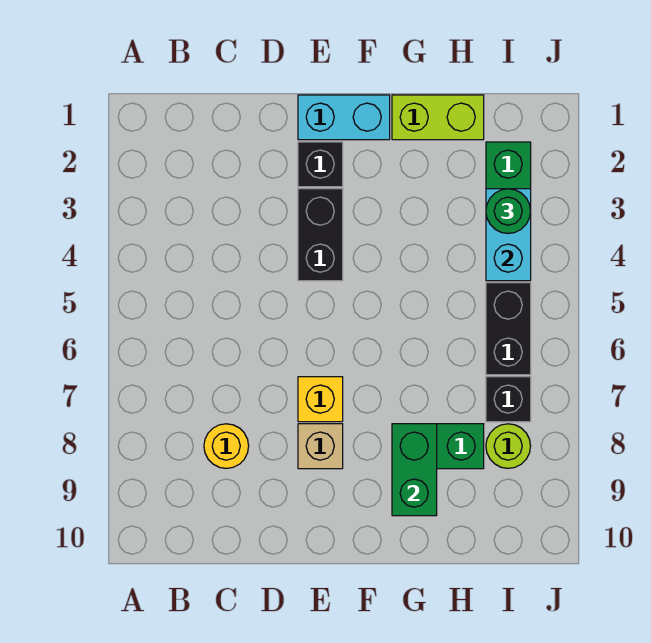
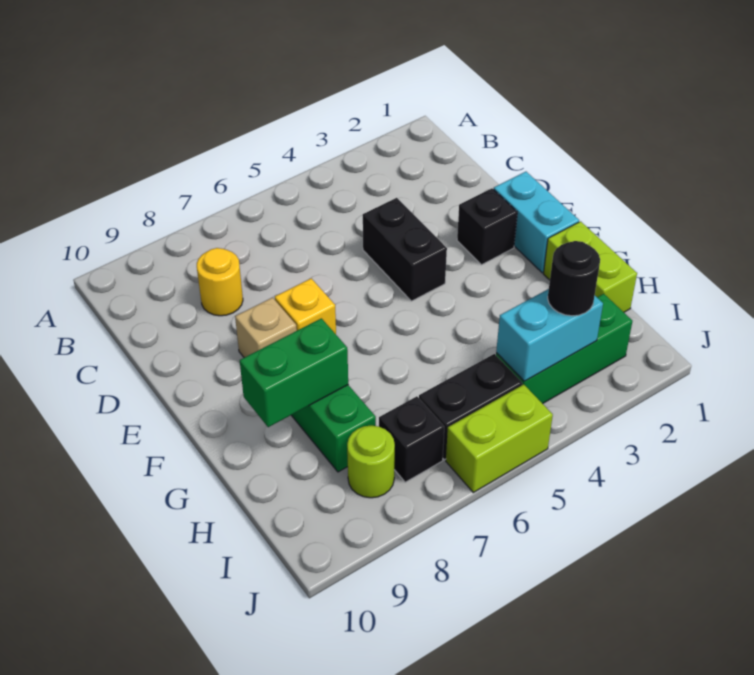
black brick E3:E4 level 1 -> black brick D4:E4 level 1
green round brick I3 level 3 -> black round brick I3 level 3
none -> lime brick J5:J6 level 1

